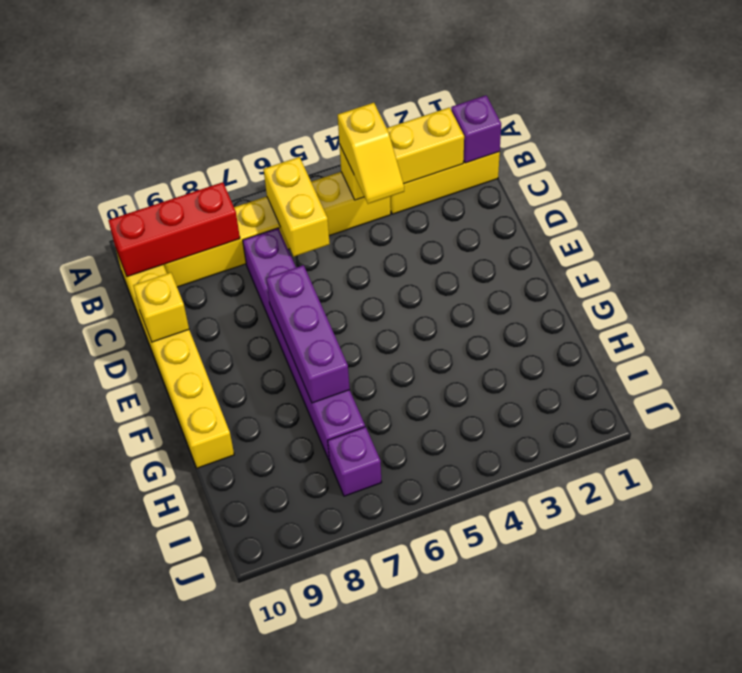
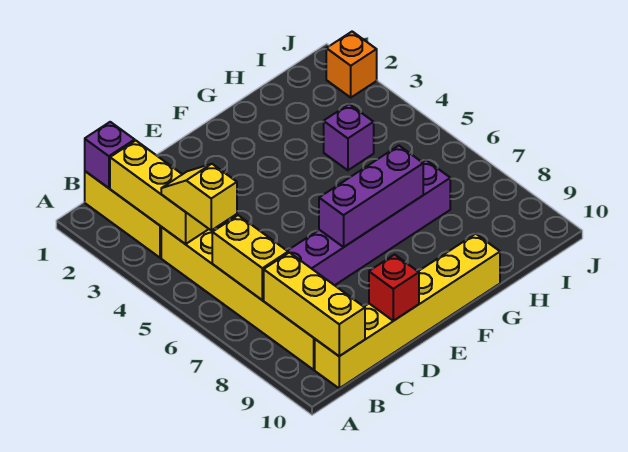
yellow slope B4:C4 level 3 top B -> yellow slope B4:B5 level 3 top 5
yellow brick B6:C6 level 2 -> yellow brick B6:B7 level 2
red brick B8:B10 level 2 -> yellow brick B8:B10 level 2
yellow brick D10 level 2 -> red brick D10 level 2
purple brick I7 level 1 -> purple brick H4 level 1
none -> orange brick J2 level 1

